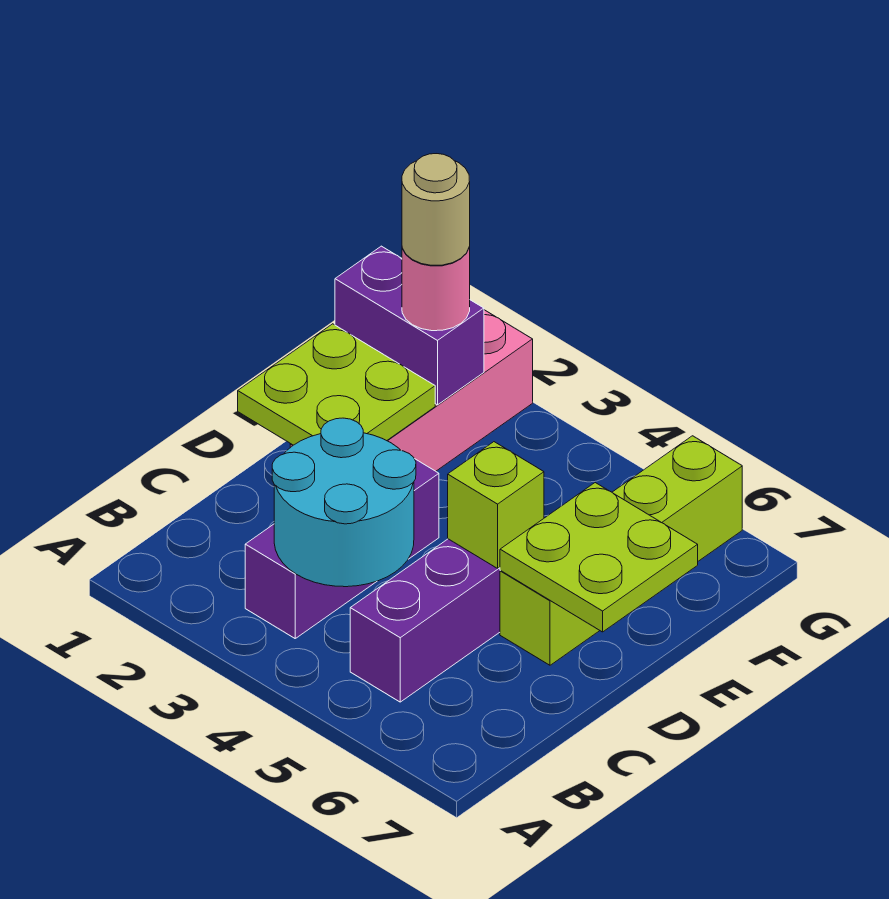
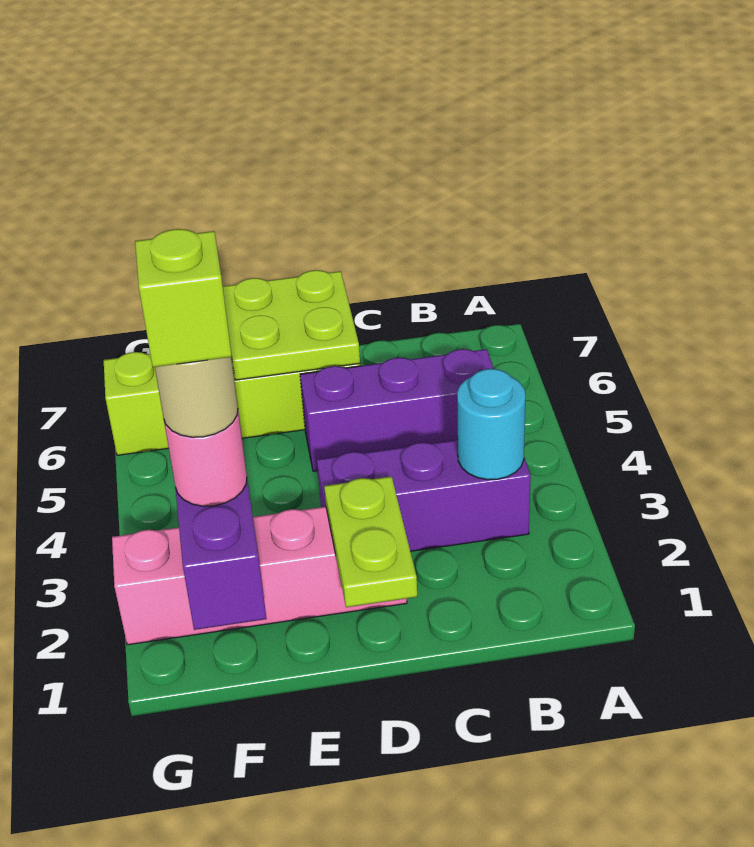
cyan round brick B3:C4 level 2 -> cyan round brick B3 level 2
lime plate D1:E2 level 2 -> lime plate D1:D2 level 2
lime brick D5 level 2 -> lime brick F2 level 5

